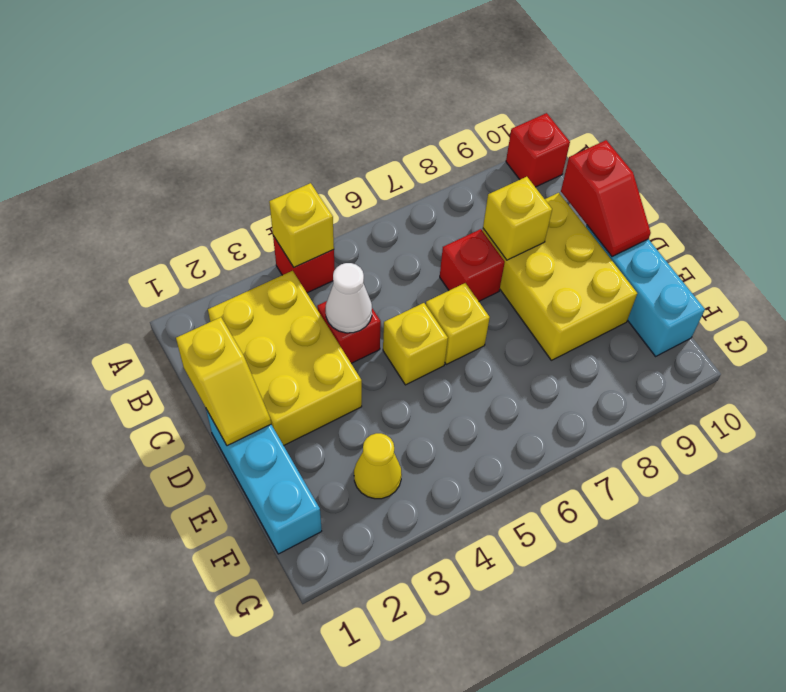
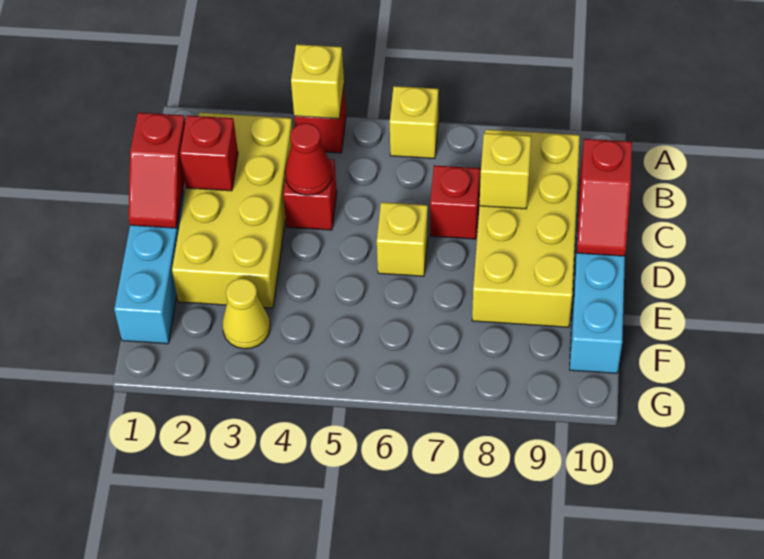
red brick A10 level 1 -> red brick C2 level 2
yellow brick B2:D3 level 1 -> yellow brick B2:E3 level 1
yellow slope C1:D1 level 2 top C -> red slope C1:D1 level 2 top C
white cone C4 level 2 -> red cone C4 level 2
yellow brick C8:E9 level 1 -> yellow brick B8:E9 level 1
yellow brick D5 level 1 -> yellow brick A6 level 1

